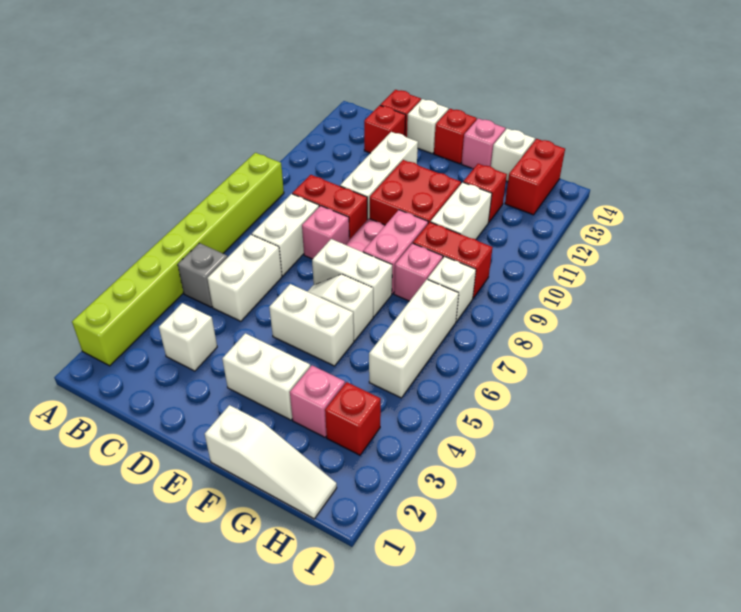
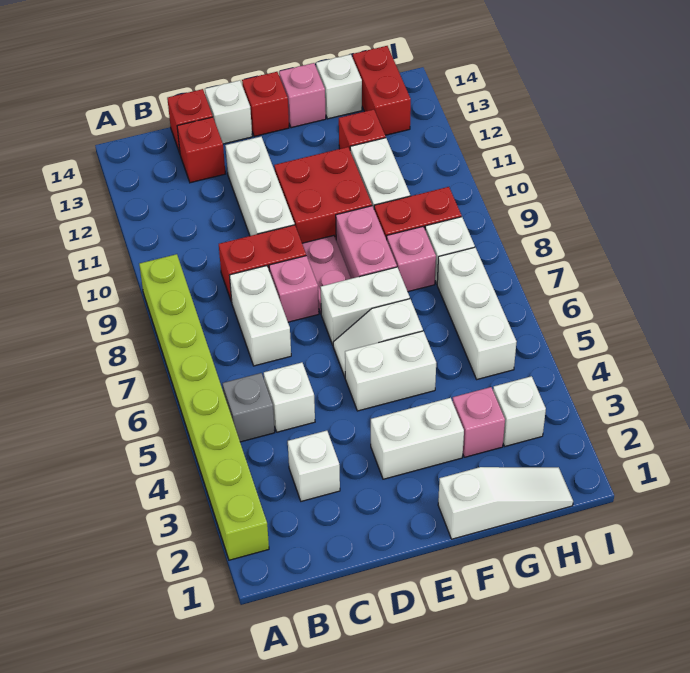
white brick C5:C6 level 1 -> white brick C5 level 1
red brick H3 level 1 -> white brick H3 level 1

